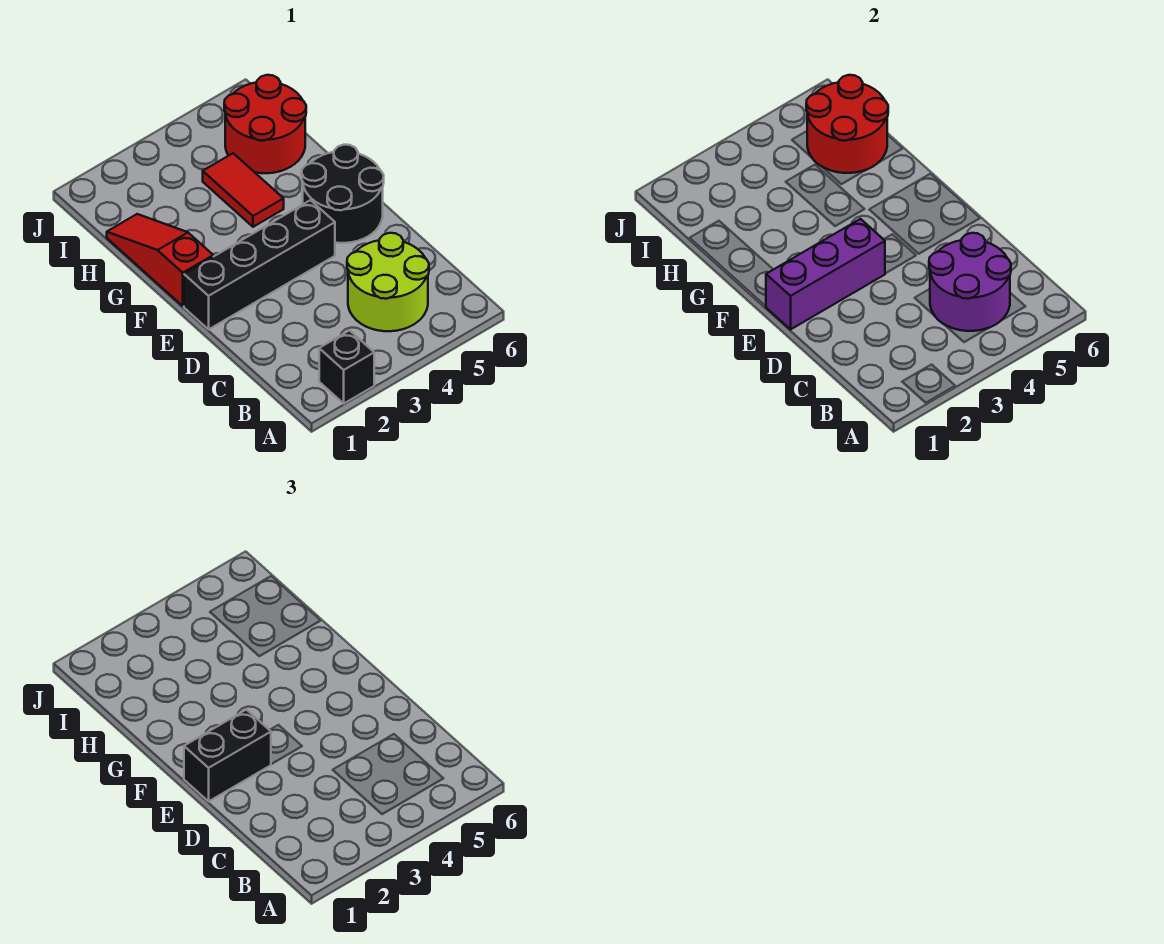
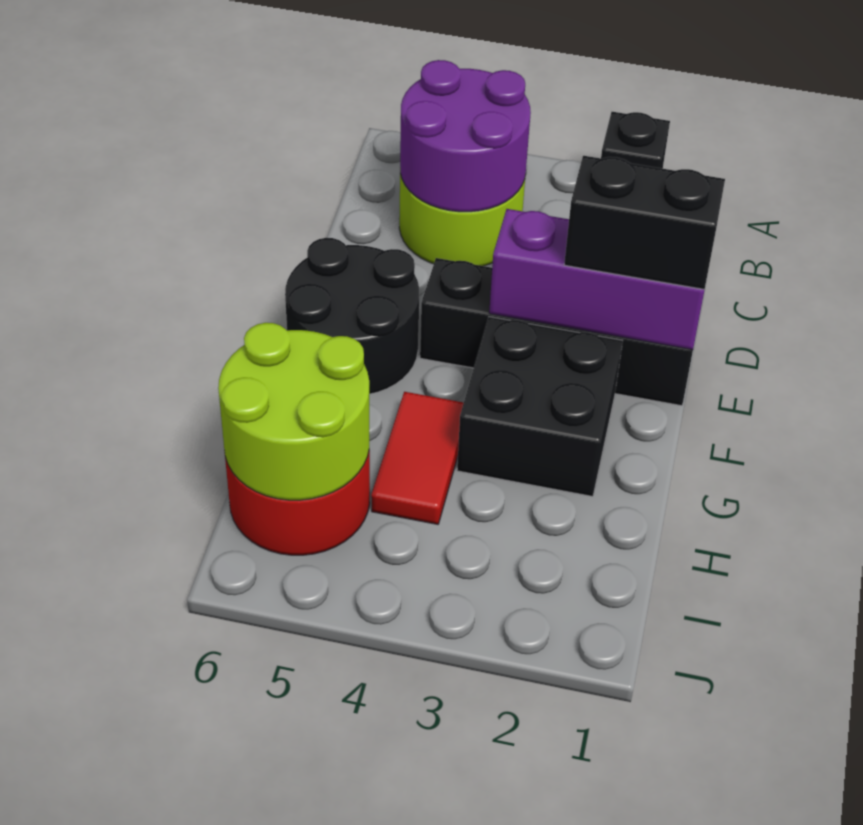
red slope F1:H1 level 1 top F -> none
none -> black brick F2:G3 level 1
red round brick H5:I6 level 2 -> lime round brick H5:I6 level 2

